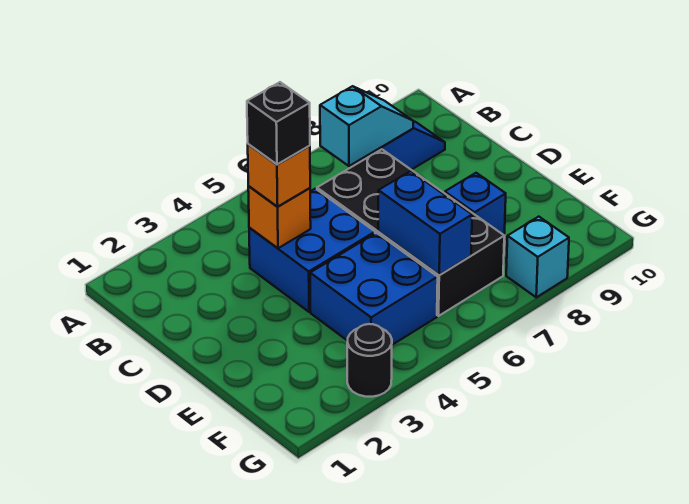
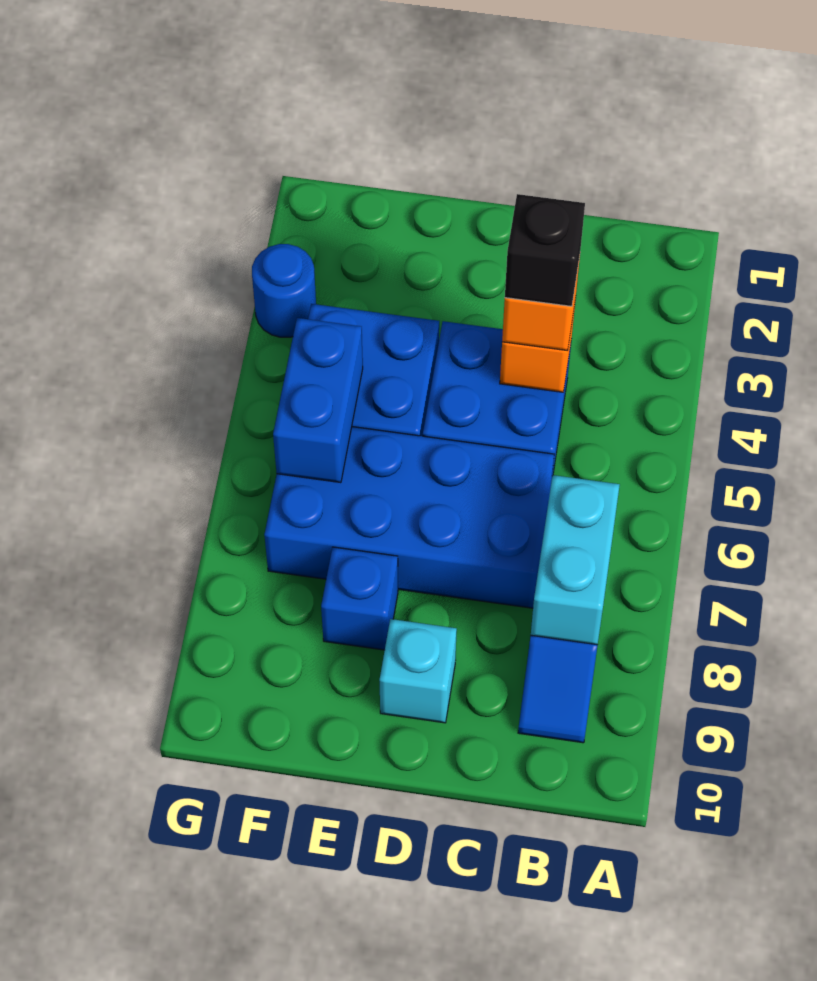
cyan slope B7:B8 level 2 top 7 -> cyan brick B7:B8 level 2
black brick C6:F7 level 1 -> blue brick C6:F7 level 1
blue brick E6:F6 level 2 -> blue brick F5:F6 level 2
black round brick G3 level 1 -> blue round brick G3 level 1
cyan brick G8 level 1 -> cyan brick D9 level 1

